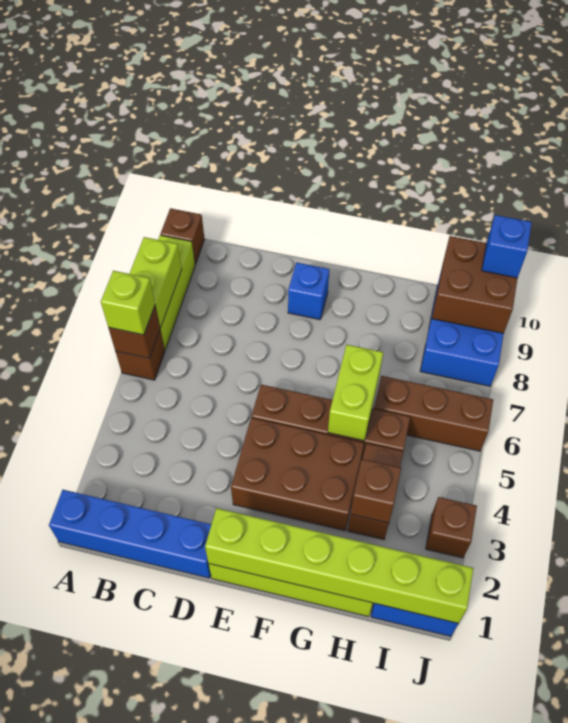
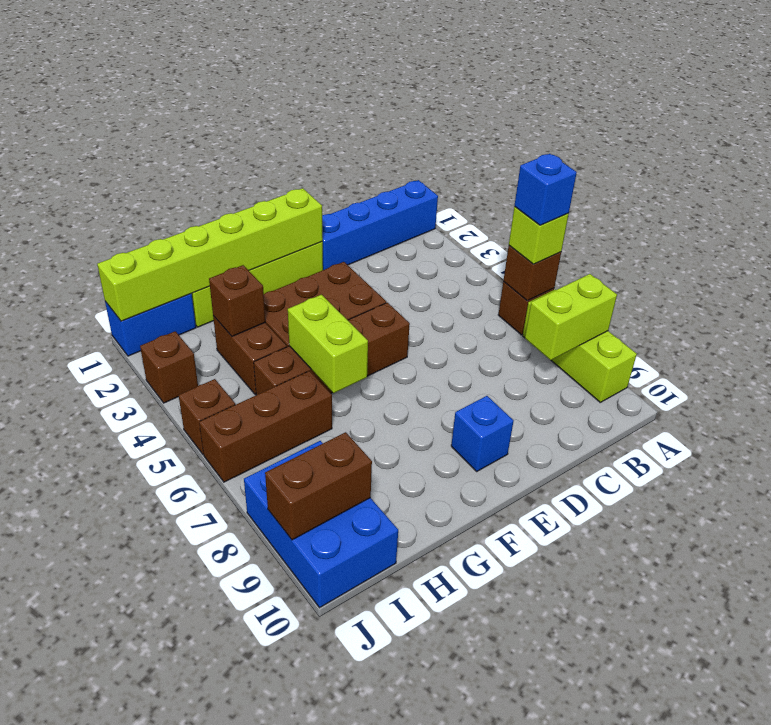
lime brick A7:A8 level 2 -> lime brick A8:B8 level 2
brown brick A10 level 1 -> brown brick J5 level 1
brown brick I9:J10 level 2 -> brown brick I9:J9 level 2
blue brick J10 level 3 -> blue brick A6 level 4

